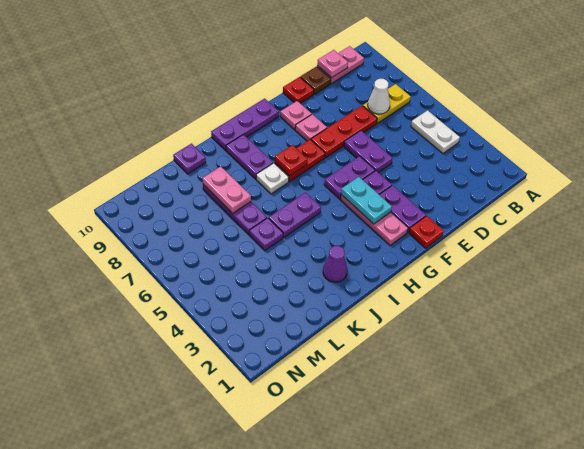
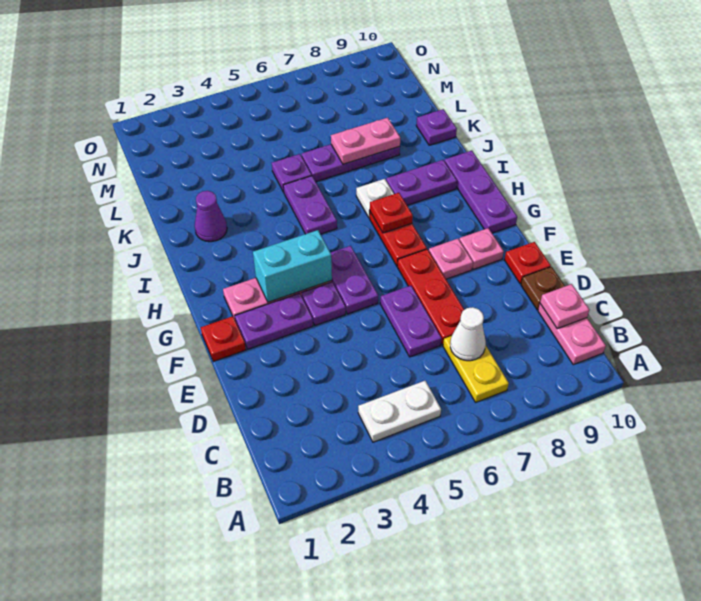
purple plate E5:E6 level 1 -> purple plate D6:E6 level 1
cyan plate G3:G4 level 2 -> cyan brick G3:G4 level 2

